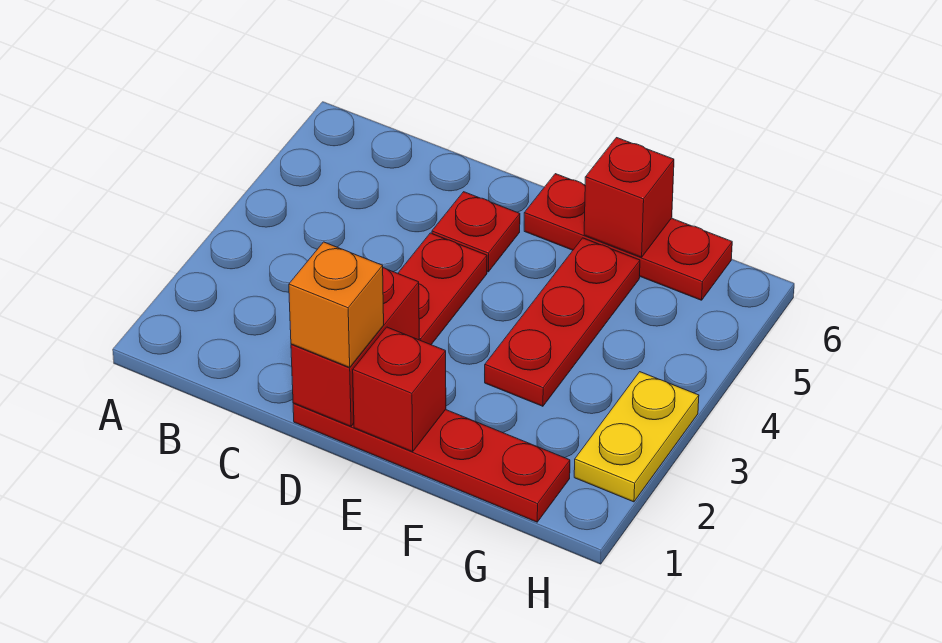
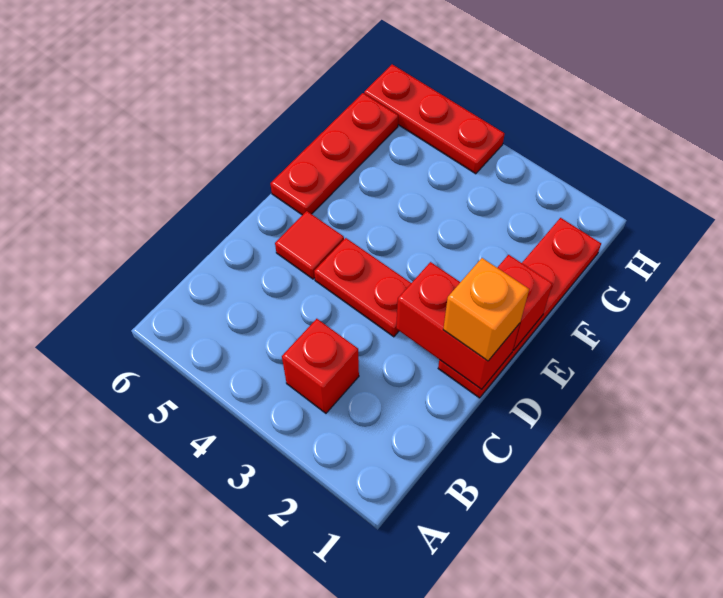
red plate D5 level 1 -> red tile D5 level 1
red plate F3:F5 level 1 -> red plate H4:H6 level 1
red brick F6 level 2 -> red brick B3 level 1
yellow plate H2:H3 level 1 -> none

